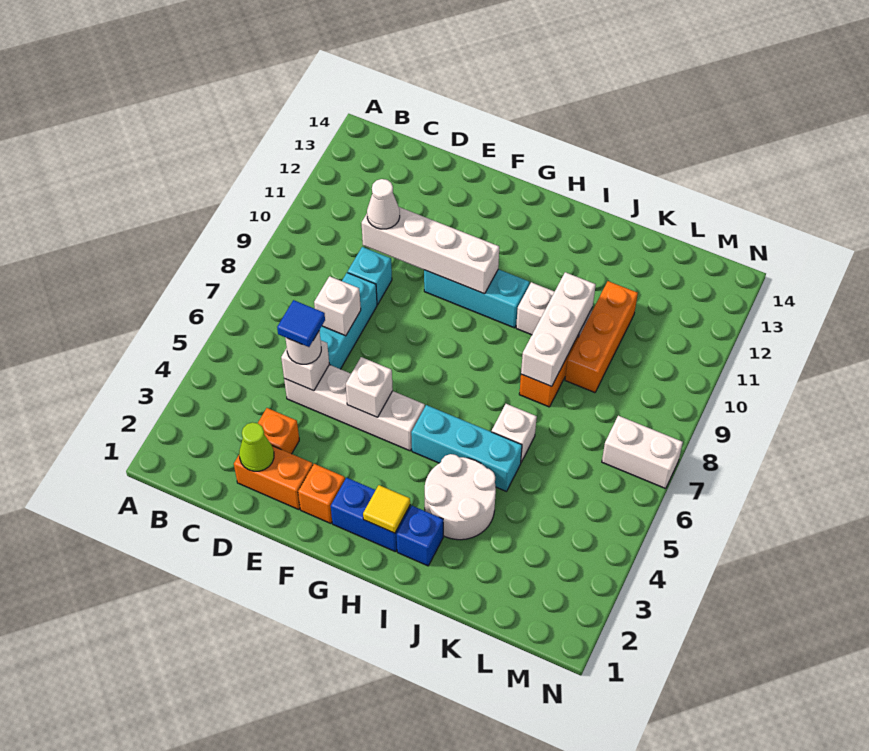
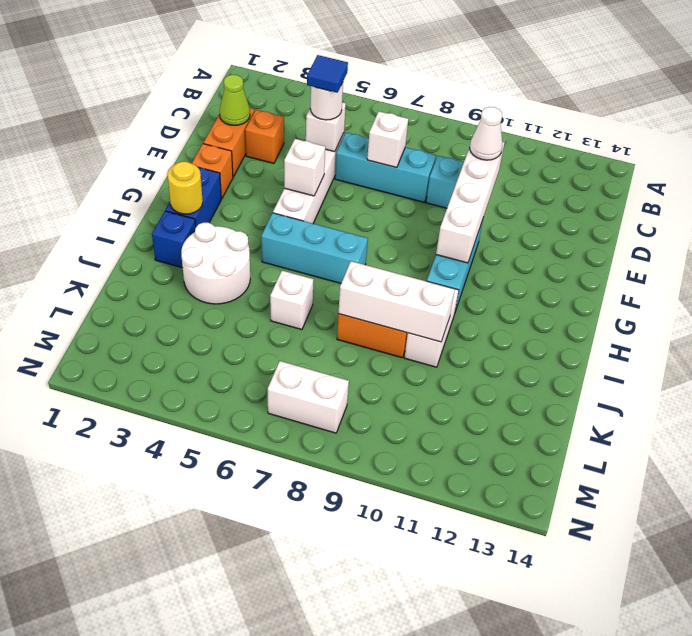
yellow tile H2 level 2 -> yellow round brick H2 level 2
cyan brick H5:J5 level 1 -> cyan brick H5:H7 level 1
orange brick K9:K11 level 1 -> none
white brick M7:N7 level 1 -> white brick M7:M8 level 1

